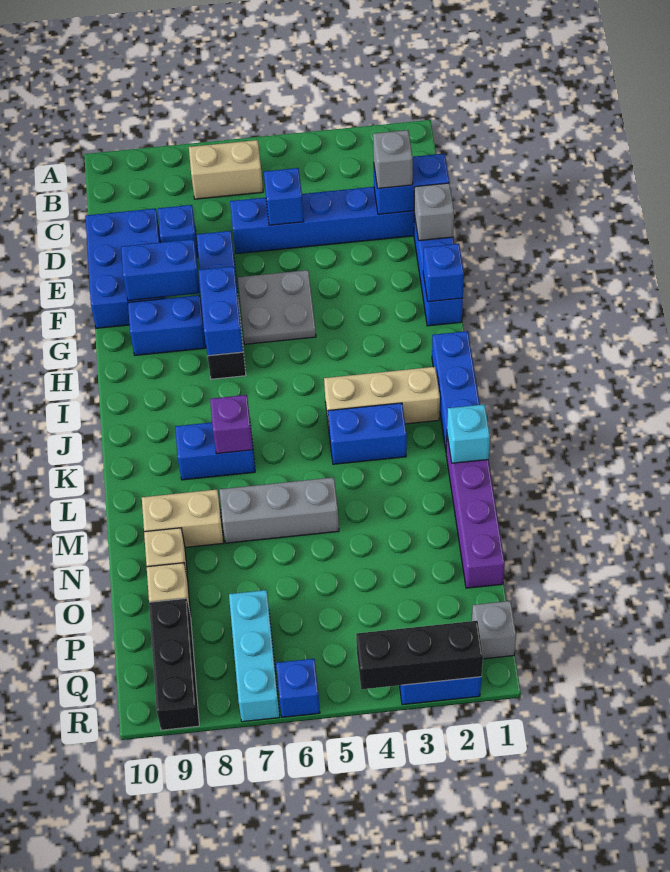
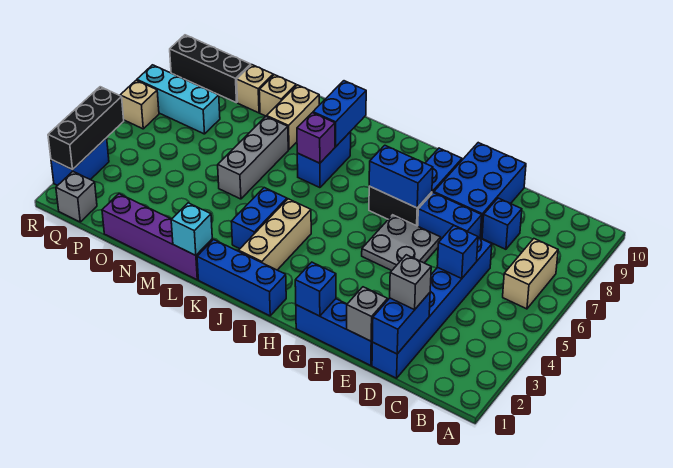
blue brick D9:F10 level 1 -> blue brick E8:F10 level 1
blue brick F8:F9 level 2 -> blue brick K8:K9 level 2
blue brick R6 level 1 -> tan brick R6 level 1

